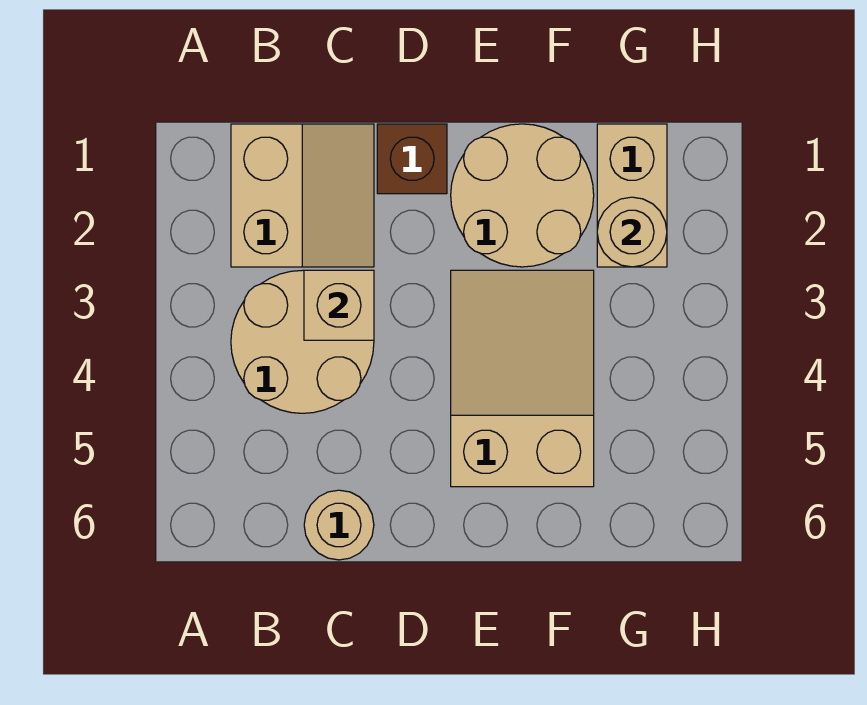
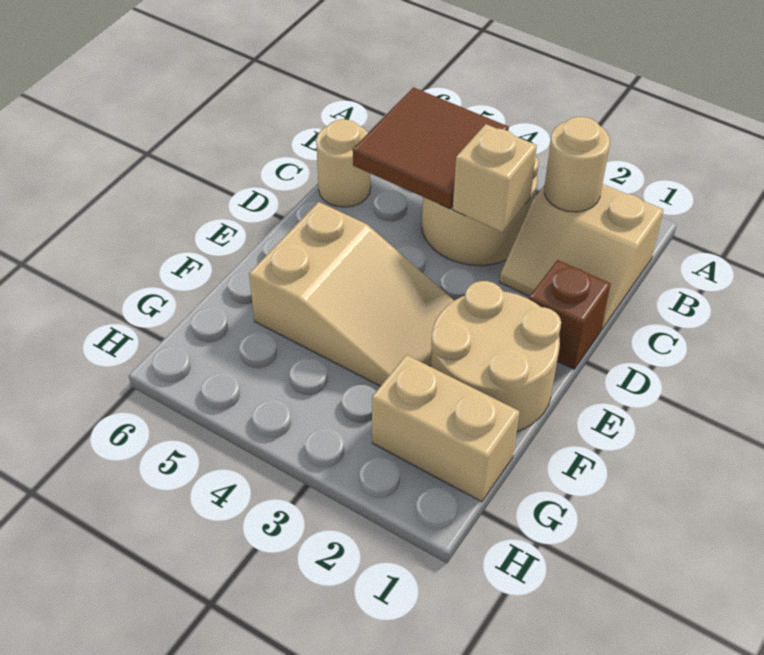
none -> brown tile B4:C5 level 2
tan round brick G2 level 2 -> tan round brick B2 level 2

